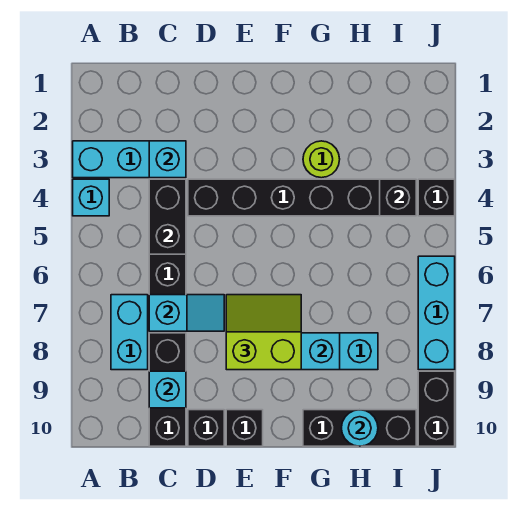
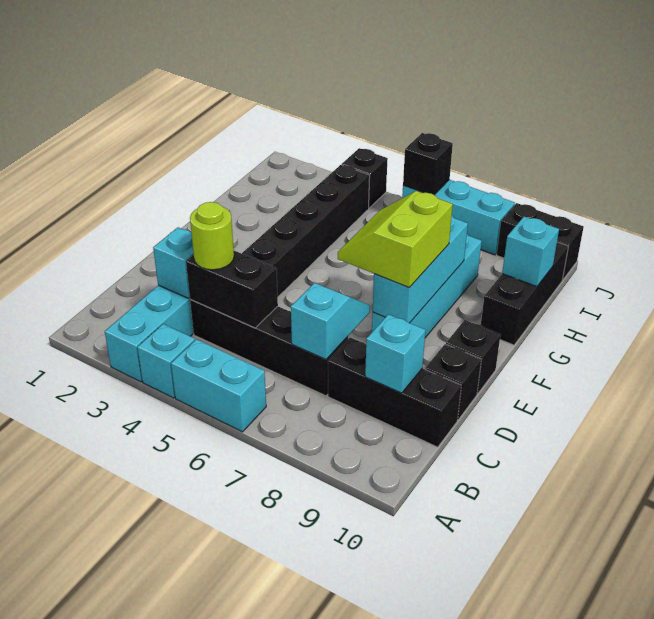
cyan brick B7:B8 level 1 -> cyan brick A5:A6 level 1
lime round brick G3 level 1 -> lime round brick C4 level 3
cyan round brick H10 level 2 -> cyan brick H10 level 2
black brick I4 level 2 -> black brick J6 level 2

